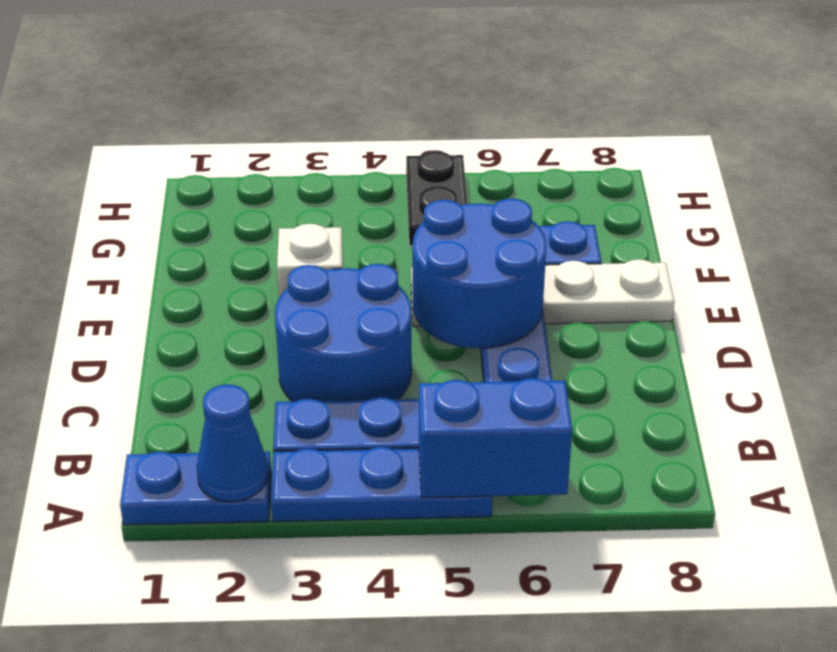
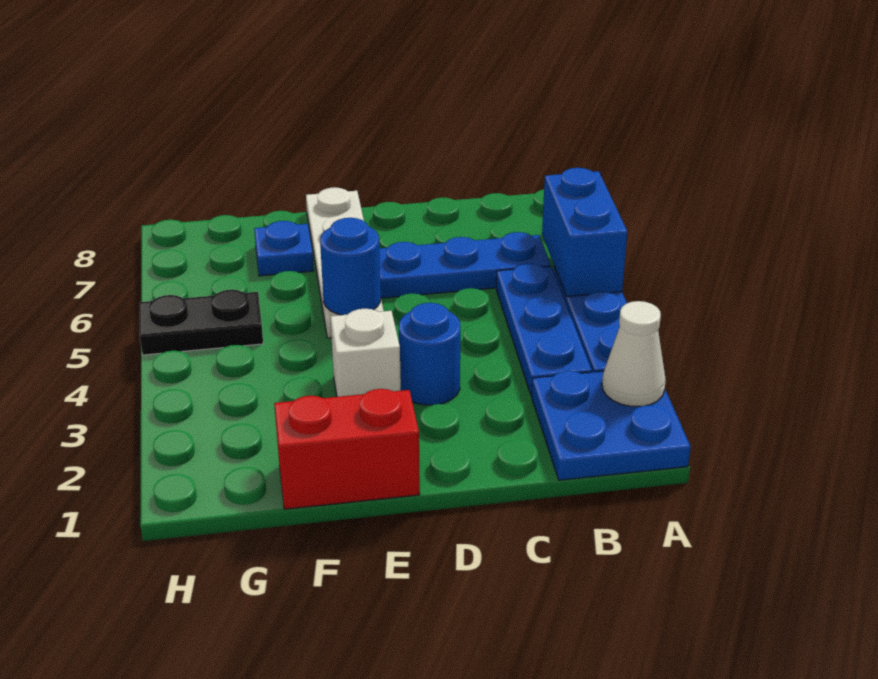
blue plate A1:A2 level 1 -> blue plate A1:B2 level 1
blue cone A2 level 2 -> white cone A2 level 2
blue round brick C3:D4 level 1 -> blue round brick D3 level 1
blue round brick D5:E6 level 2 -> blue round brick E5 level 2
none -> red brick E1:F1 level 1

